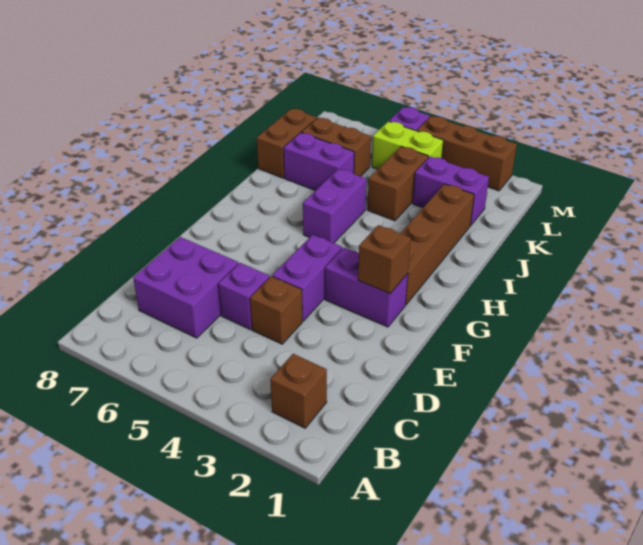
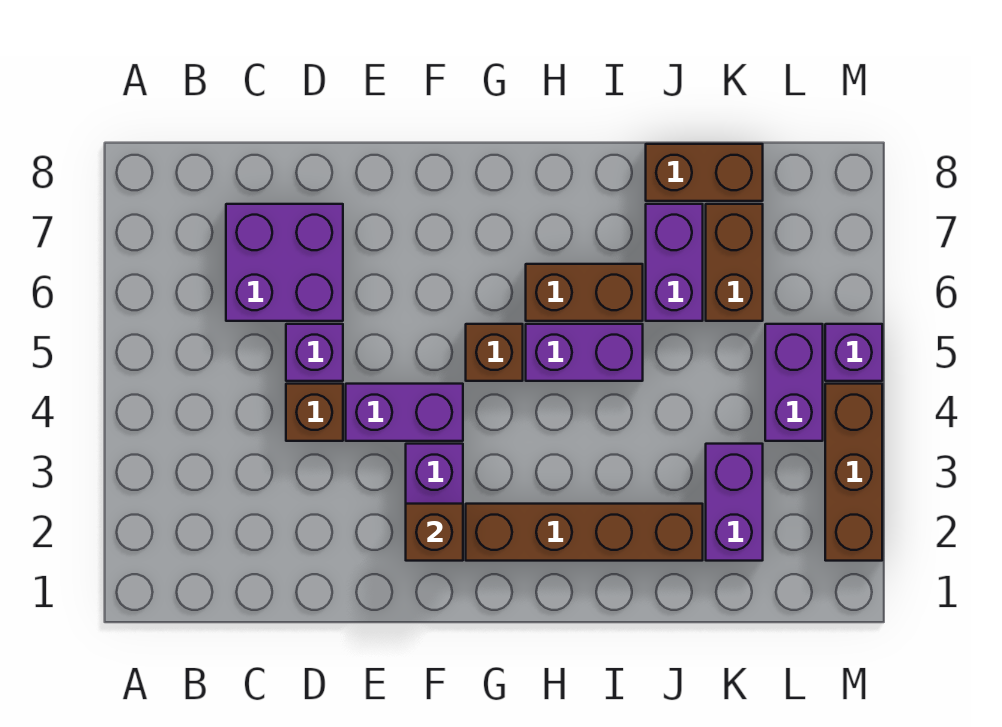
brown brick B2 level 1 -> brown brick G5 level 1
brown brick J4:K4 level 1 -> brown brick H6:I6 level 1
lime brick L4:L5 level 1 -> purple brick L4:L5 level 1

